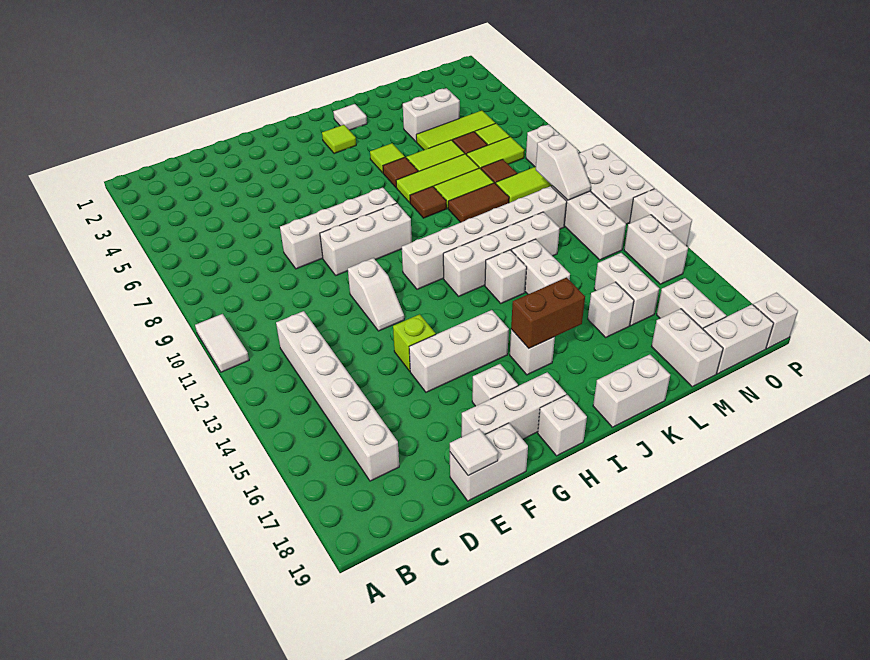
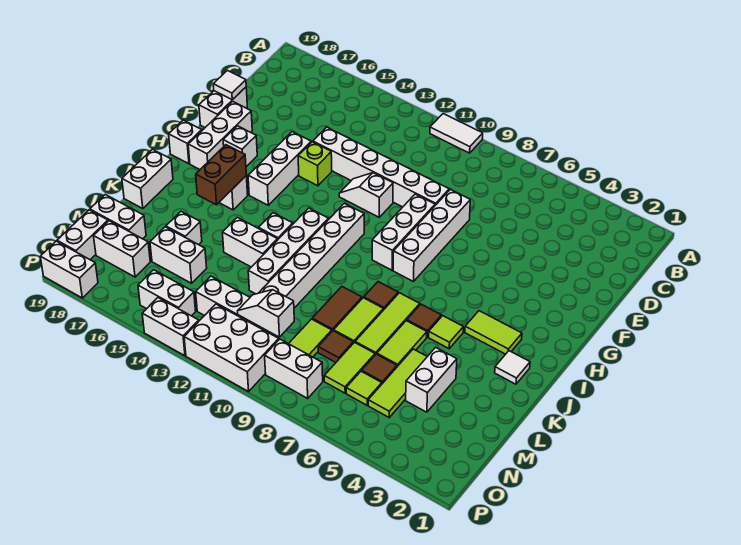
white brick C12:C17 level 1 -> white brick E9:E14 level 1
lime tile I3 level 1 -> lime tile I3:I4 level 1
white brick P19 level 1 -> white brick P18:P19 level 1

